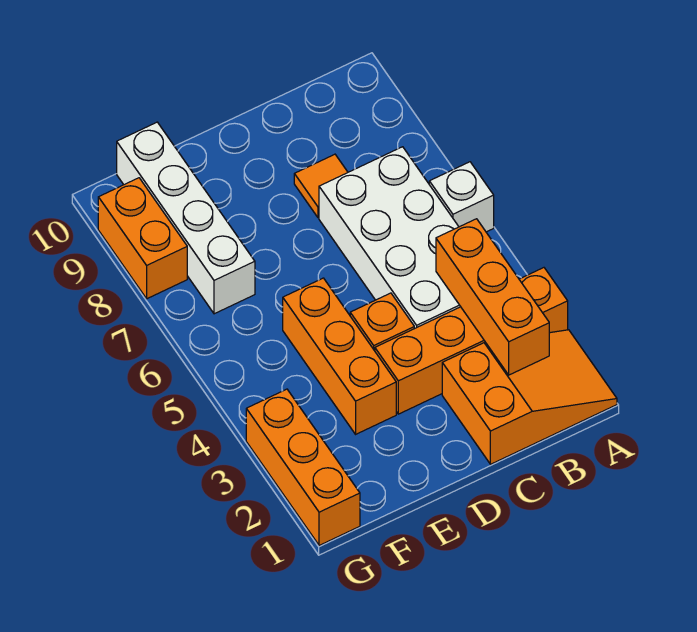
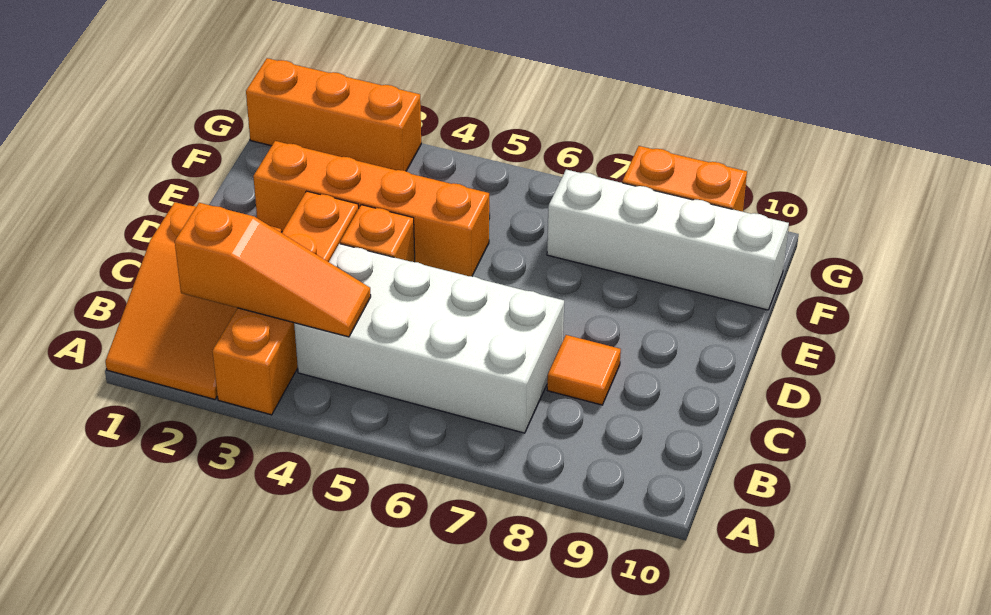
white brick A6 level 1 -> none
orange brick B2:B4 level 2 -> orange slope B2:B4 level 2 top 2
orange brick E3:E5 level 1 -> orange brick E2:E5 level 1

